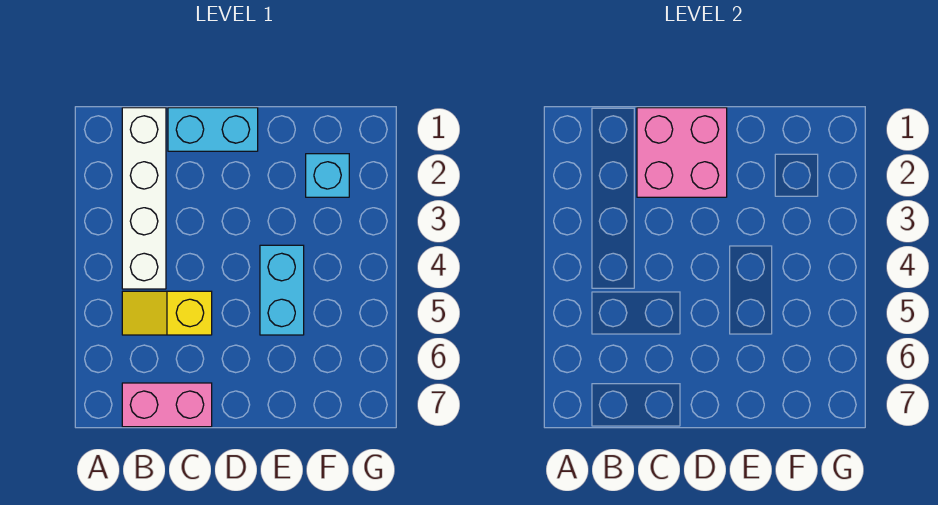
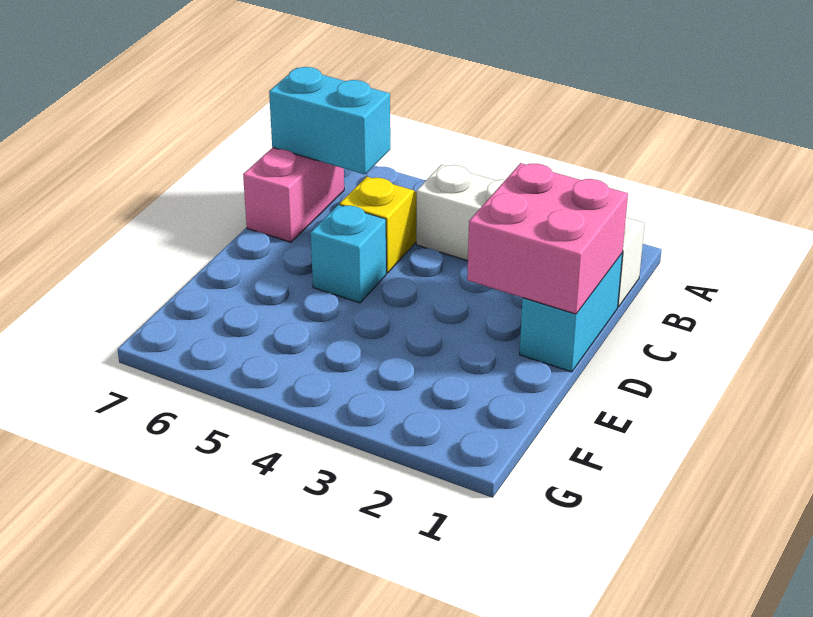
cyan brick E4:E5 level 1 -> cyan brick B6:B7 level 2
cyan brick F2 level 1 -> cyan brick D5 level 1

